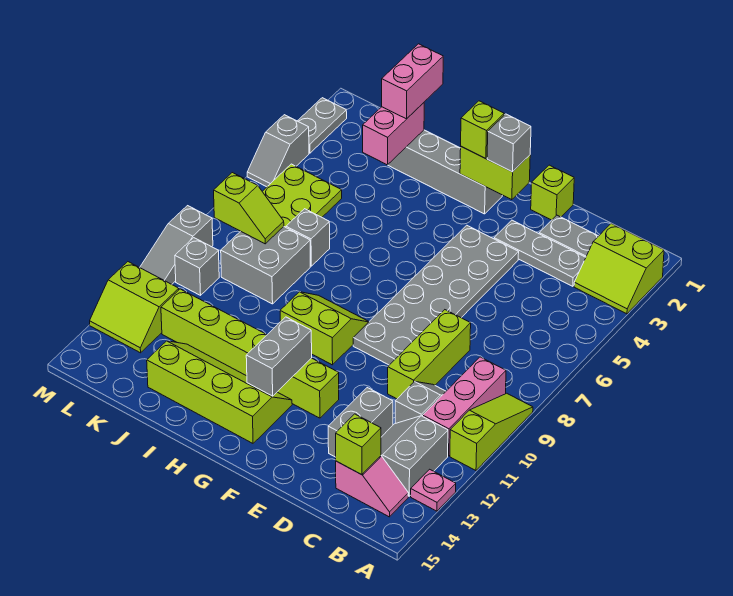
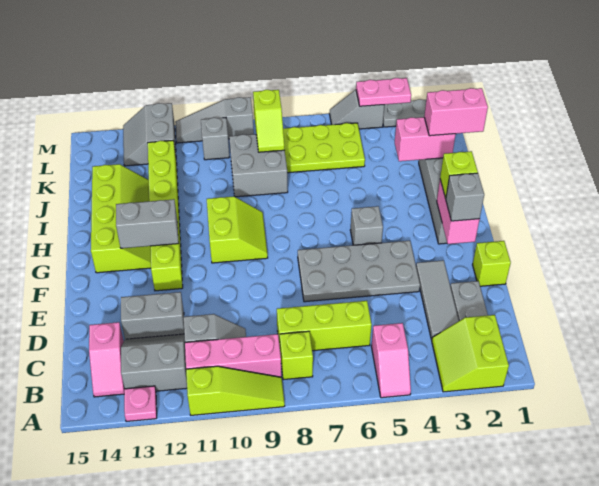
none -> pink slope A5:B5 level 1 top B
grey plate C3:E3 level 1 -> grey tile C3:E3 level 1
lime brick C14 level 2 -> lime brick B8 level 1
lime brick D8:D10 level 1 -> lime brick C6:C8 level 1
grey plate E4:F9 level 1 -> grey plate E4:F7 level 1
lime brick F2:G2 level 2 -> pink brick F2:G2 level 2
grey brick J7 level 1 -> grey brick G5 level 1
lime slope L12:M13 level 1 top 12 -> grey slope L12:M13 level 1 top 12
none -> pink plate M3:M4 level 2

